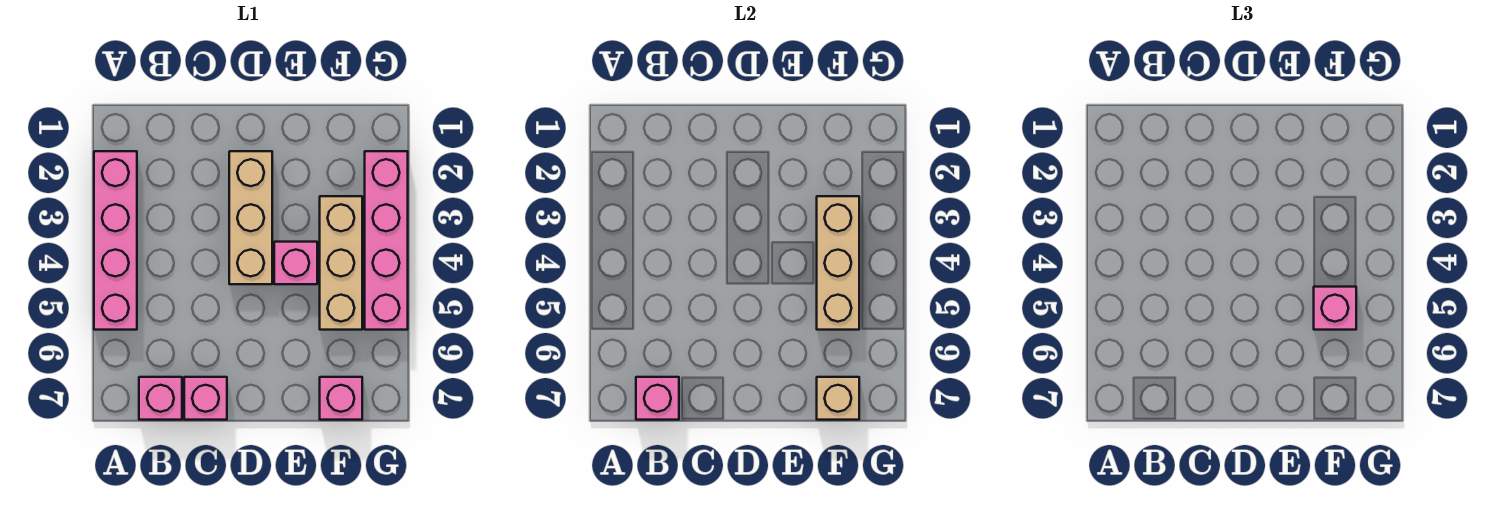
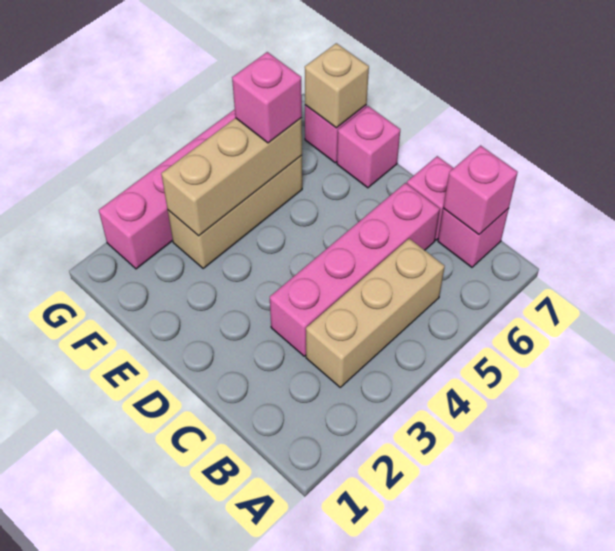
pink brick A2:A5 level 1 -> pink brick C3:C6 level 1
tan brick D2:D4 level 1 -> tan brick B3:B5 level 1
pink brick E4 level 1 -> pink brick E7 level 1

